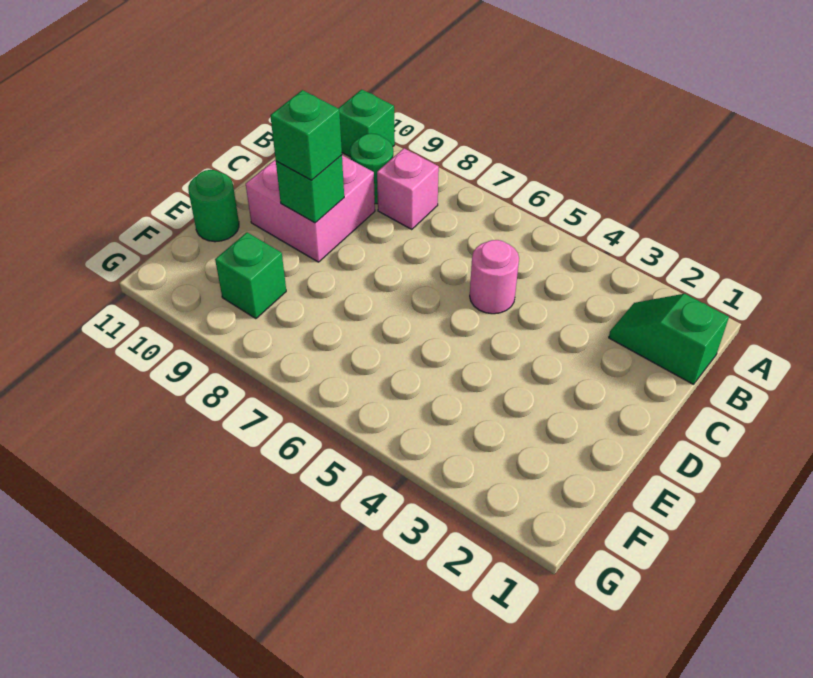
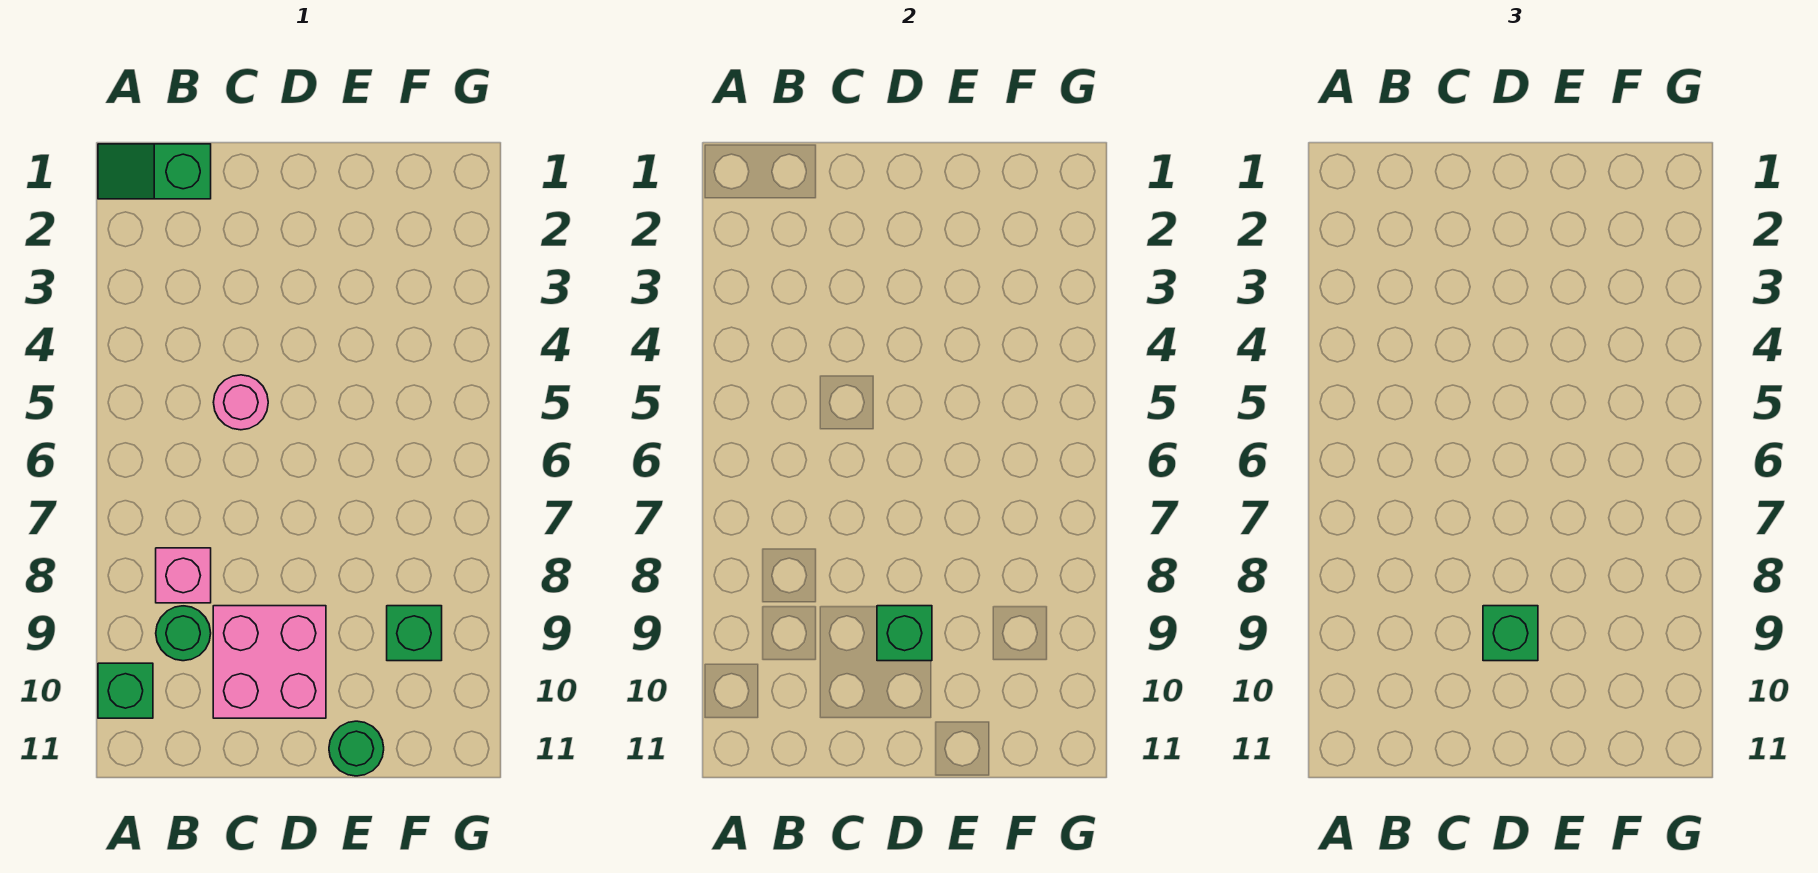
green slope B1:B2 level 1 top 1 -> green slope A1:B1 level 1 top B

